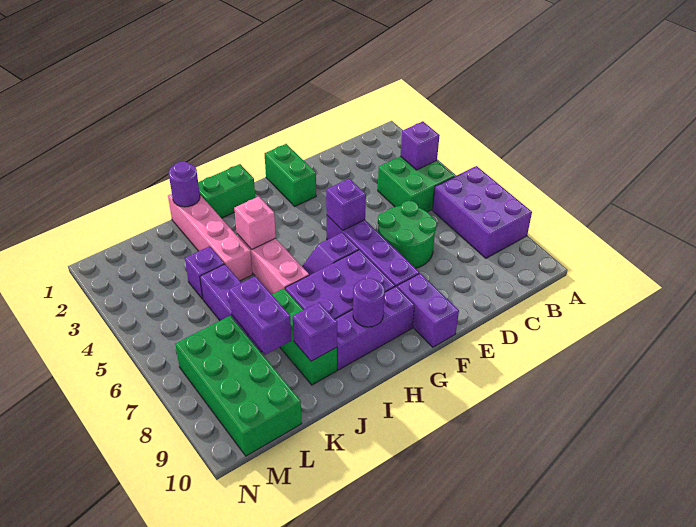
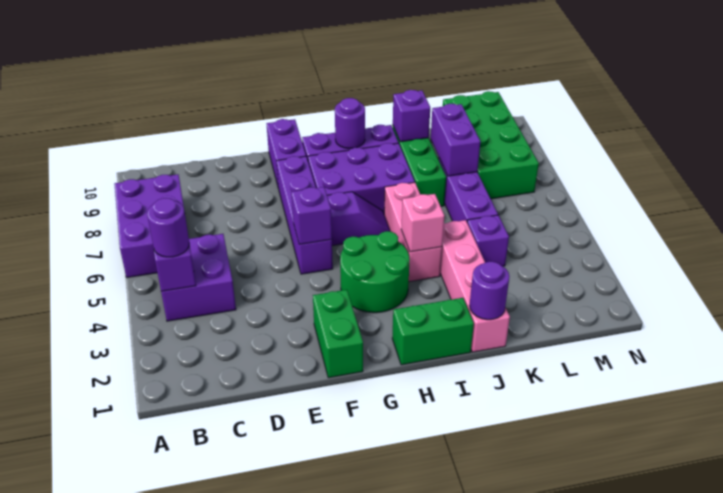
green brick B4:C5 level 1 -> purple brick B4:C5 level 1
none -> purple round brick B4 level 3
green round brick D6:E7 level 1 -> green round brick G3:H4 level 1

